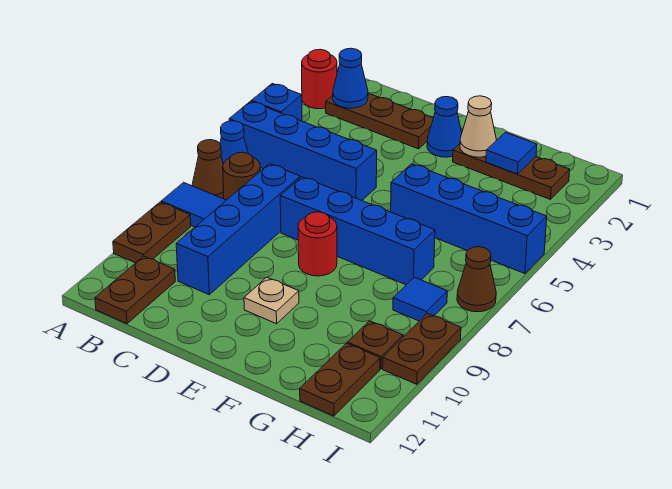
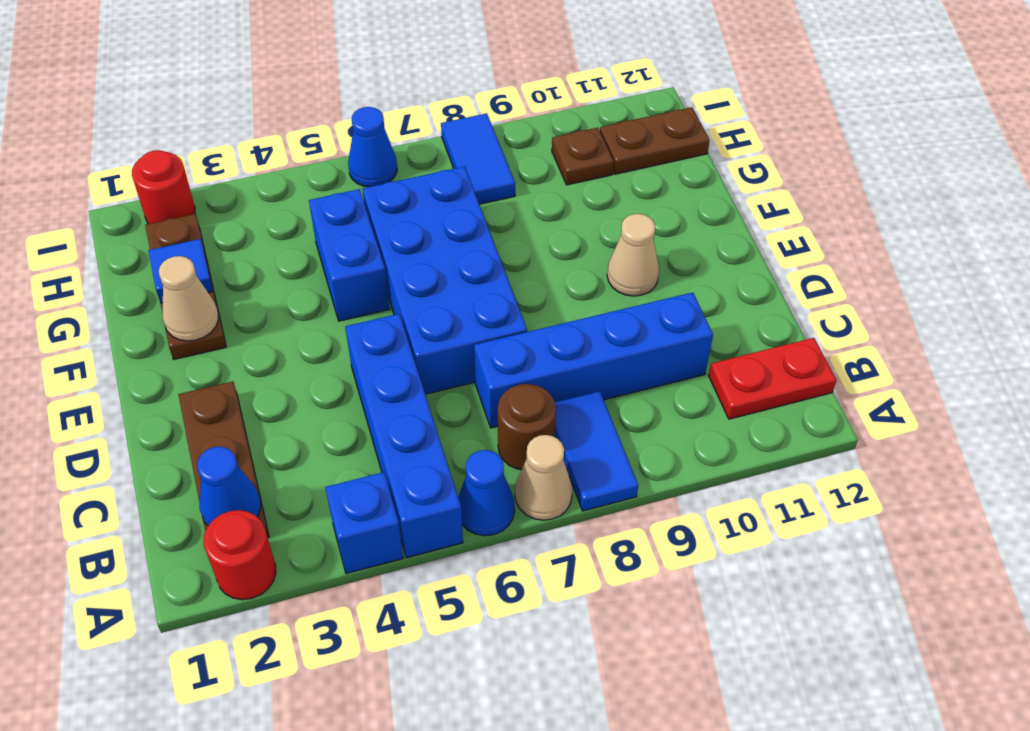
brown cone A7 level 1 -> tan cone A7 level 1
brown plate A9:A10 level 1 -> none
brown plate B11:B12 level 1 -> red plate B11:B12 level 1
blue brick D7:G7 level 1 -> blue brick D6:G7 level 1
blue cone E2 level 1 -> blue cone I6 level 1
red round brick E8 level 1 -> red round brick I2 level 1
tan plate E10 level 1 -> tan cone E10 level 1
blue brick F5:I5 level 1 -> blue brick F5:G5 level 1
blue tile H8 level 1 -> blue tile H8:I8 level 1
brown cone I7 level 1 -> none
brown plate I9:I10 level 1 -> none

